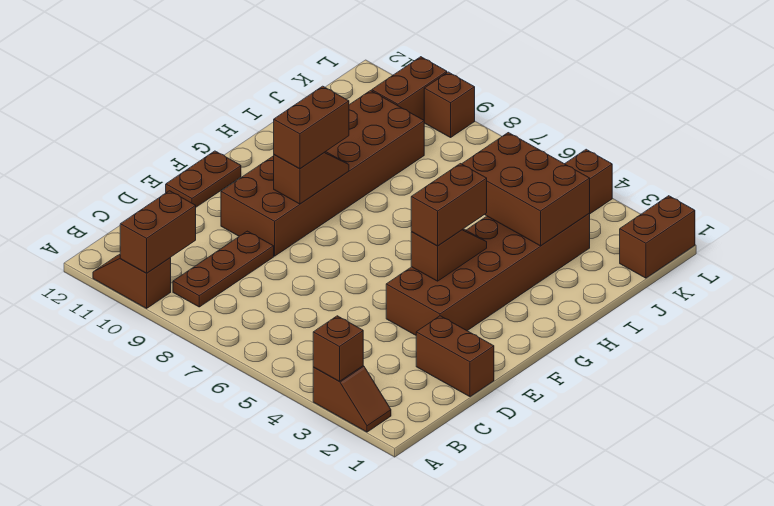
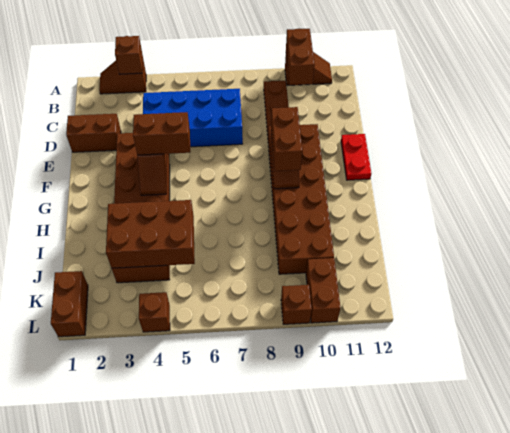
none -> blue brick C4:D7 level 1
brown plate E12:F12 level 1 -> red plate E12:F12 level 1
brown brick F4:G4 level 3 -> brown brick F4:F5 level 3

